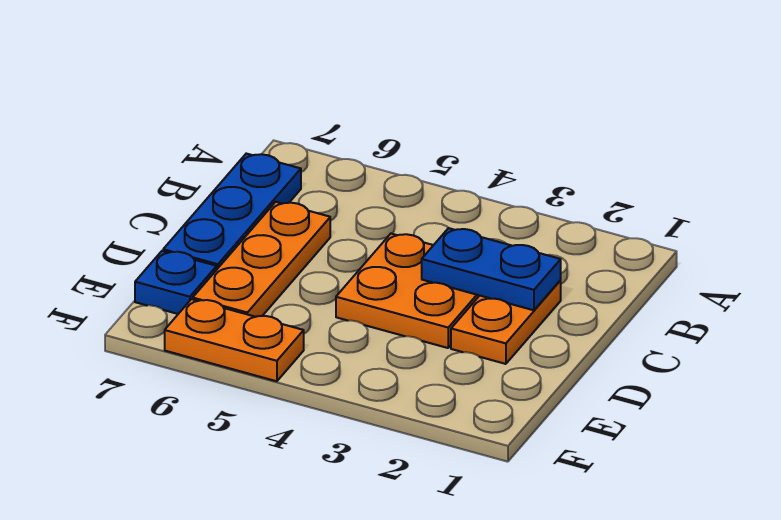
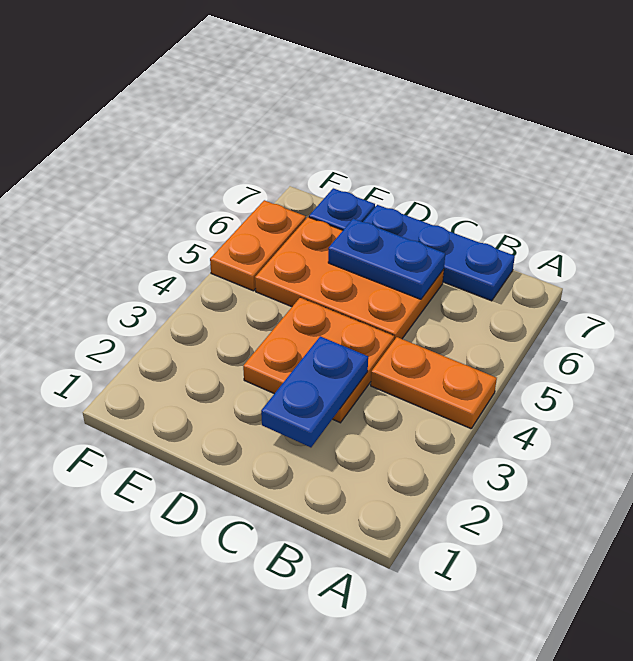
orange plate C2:D2 level 1 -> orange plate A4:B4 level 1
orange plate C6:E6 level 1 -> orange plate C5:E6 level 1
none -> blue plate C6:D6 level 2

